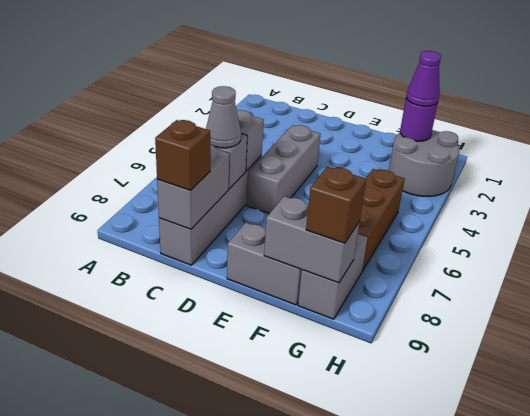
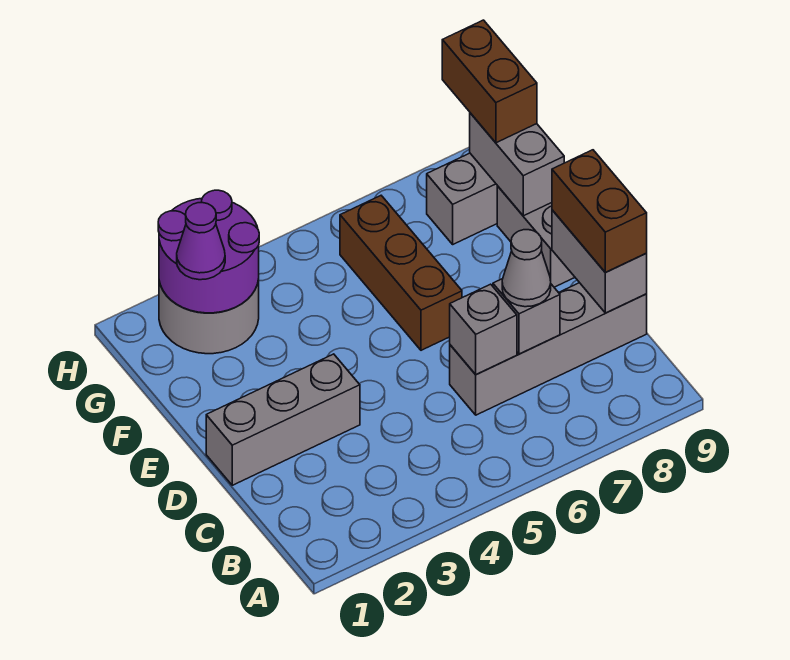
grey brick C8:C9 level 2 -> grey brick C9:D9 level 2
brown brick C9 level 3 -> brown brick C9:D9 level 3
grey brick D4:D6 level 1 -> grey brick D1:D3 level 1
purple round brick G2 level 2 -> purple round brick G2:H3 level 2
brown brick G5:G7 level 1 -> brown brick E6:G6 level 1
brown brick G9 level 3 -> brown brick G9:H9 level 3

